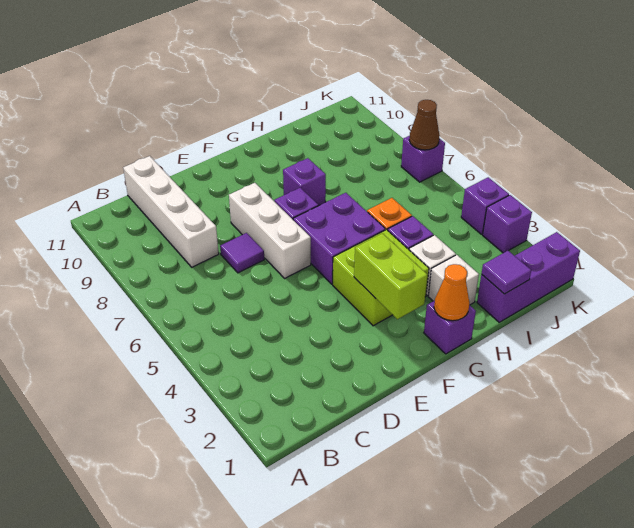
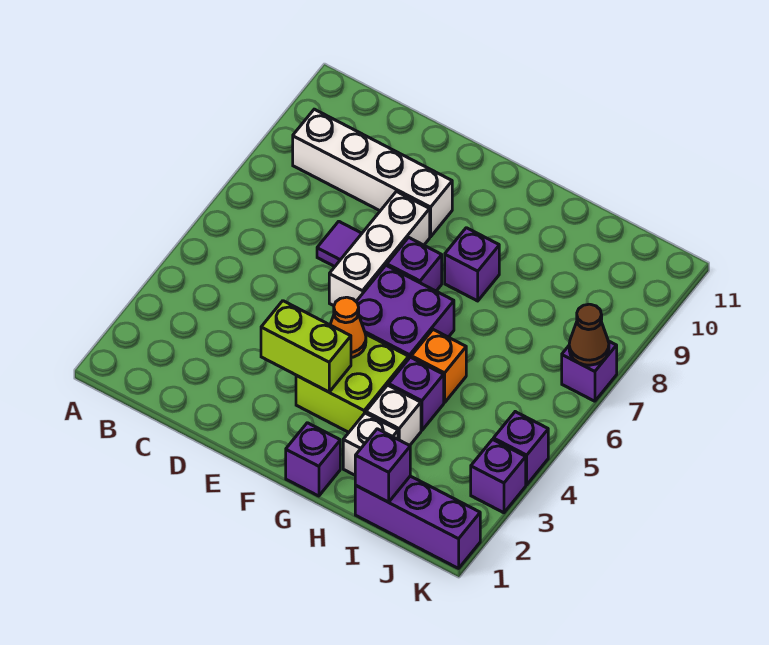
white brick C8:C11 level 1 -> white brick B9:E9 level 1
lime brick F2:F3 level 2 -> lime brick E3:F3 level 2
orange cone G1 level 2 -> orange cone F4 level 2
purple tile I1 level 2 -> purple brick I1 level 2

